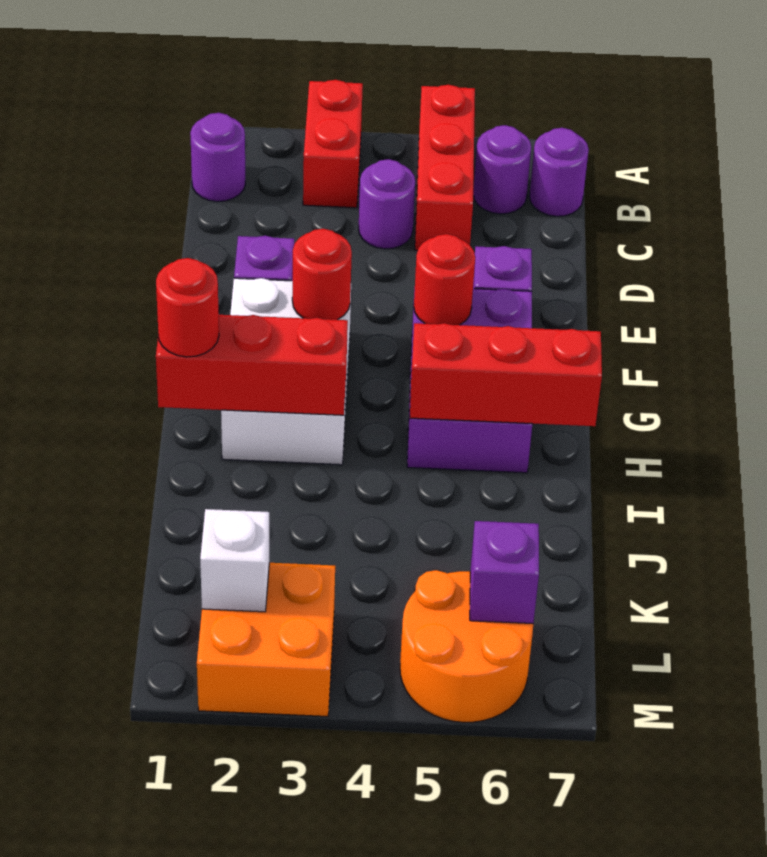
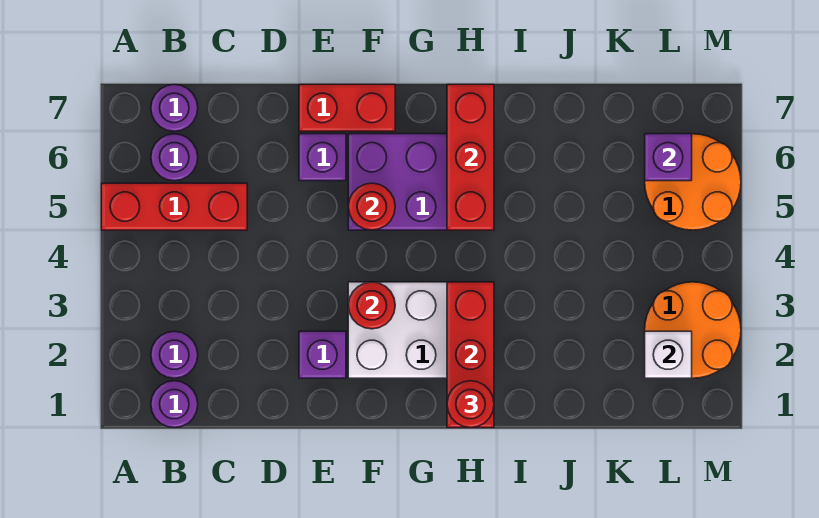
red brick A3:B3 level 1 -> red brick E7:F7 level 1
purple round brick C4 level 1 -> purple round brick B2 level 1
orange brick L2:M3 level 1 -> orange round brick L2:M3 level 1

